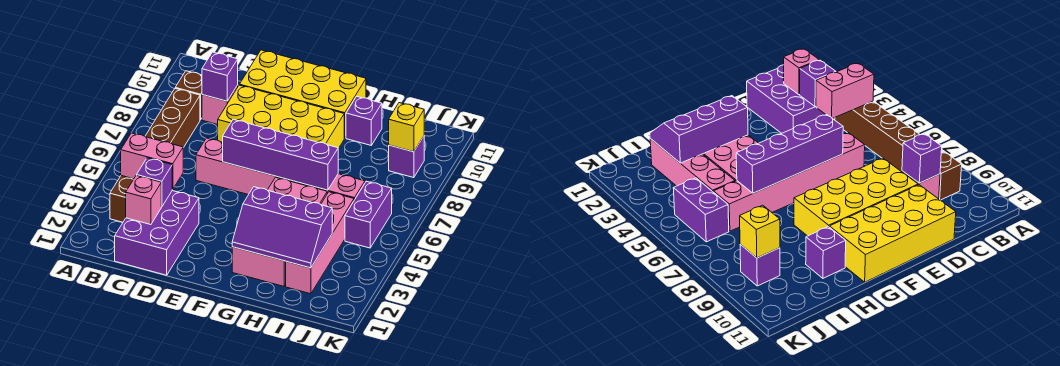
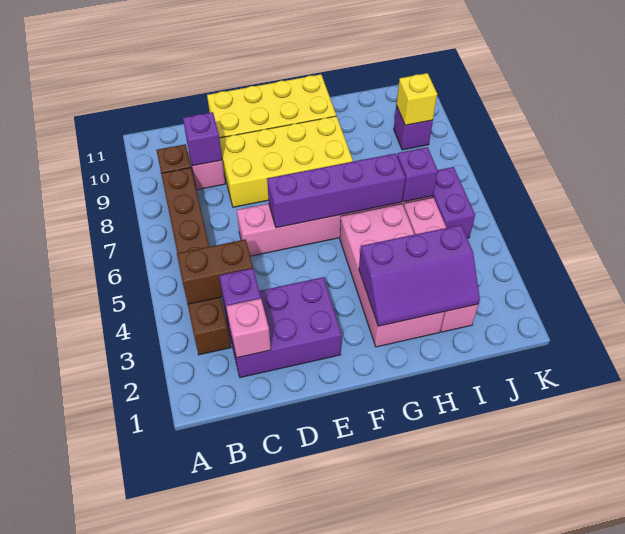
pink brick B4:C4 level 2 -> brown brick B4:C4 level 2
purple brick C1:D3 level 1 -> purple brick C2:E3 level 1
purple brick H10 level 1 -> purple brick I6 level 2

